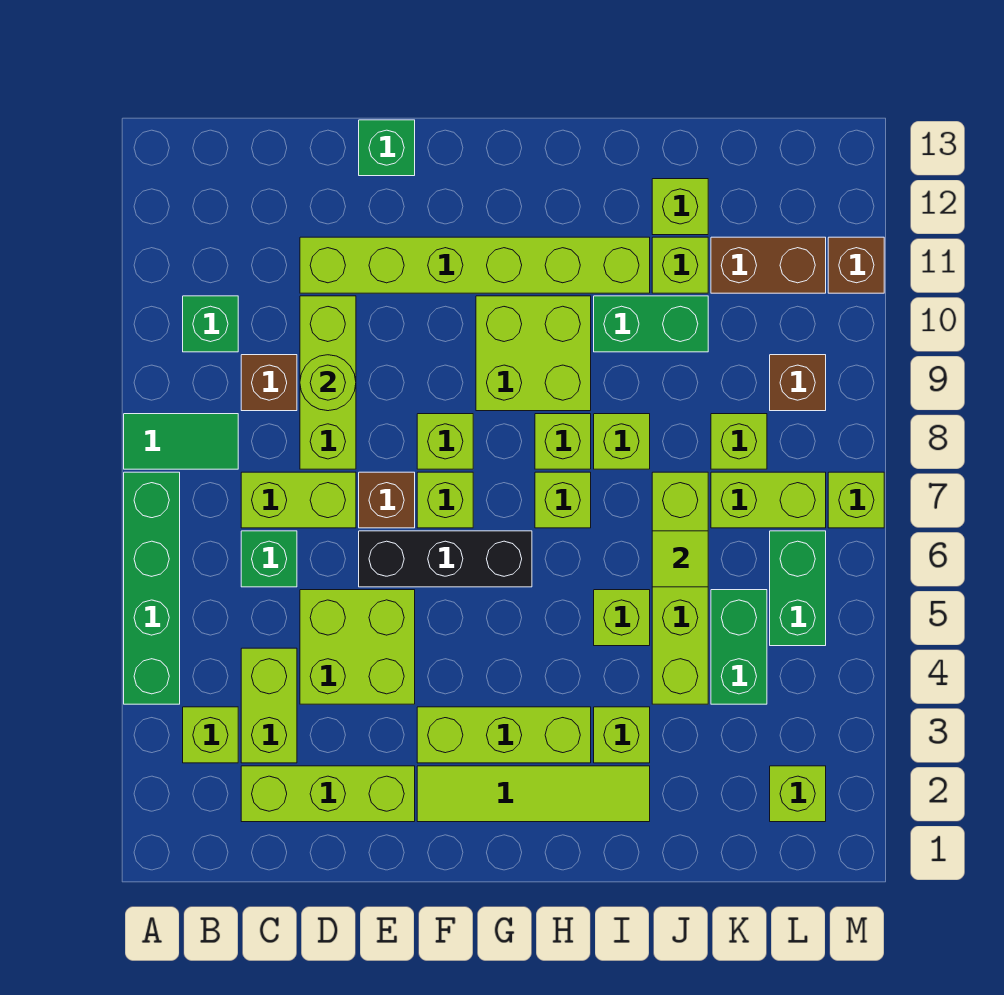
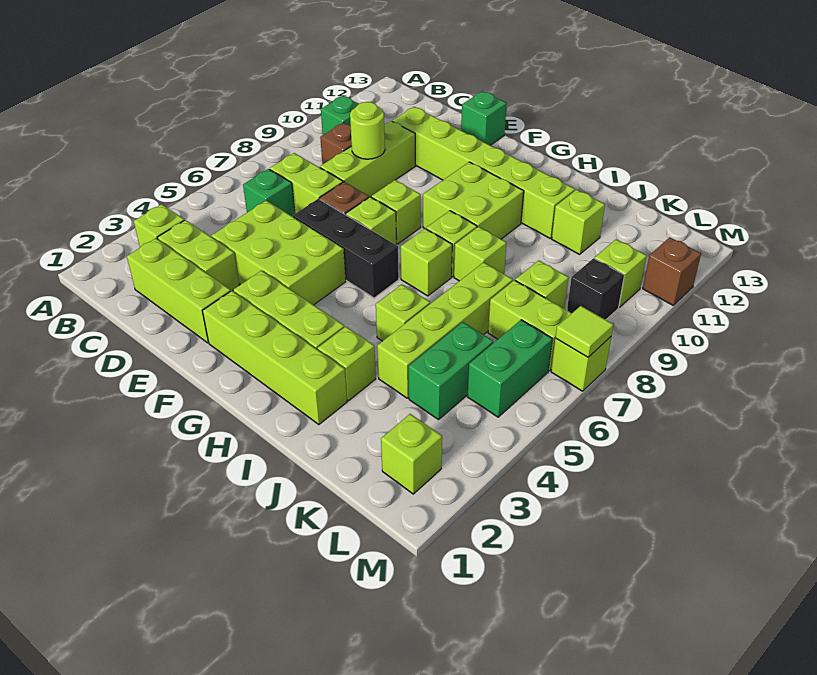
green brick A4:A7 level 1 -> none
green tile A8:B8 level 1 -> none
lime brick C3:C4 level 1 -> lime brick C3:D3 level 1
lime brick D4:E5 level 1 -> lime brick D4:F5 level 1
lime tile F2:I2 level 1 -> lime brick F2:I2 level 1
green brick I10:J10 level 1 -> none
lime tile J6 level 2 -> lime tile M7 level 2
lime brick J12 level 1 -> lime brick L10 level 1
brown brick K11:L11 level 1 -> none
brown brick L9 level 1 -> black brick L9 level 1

